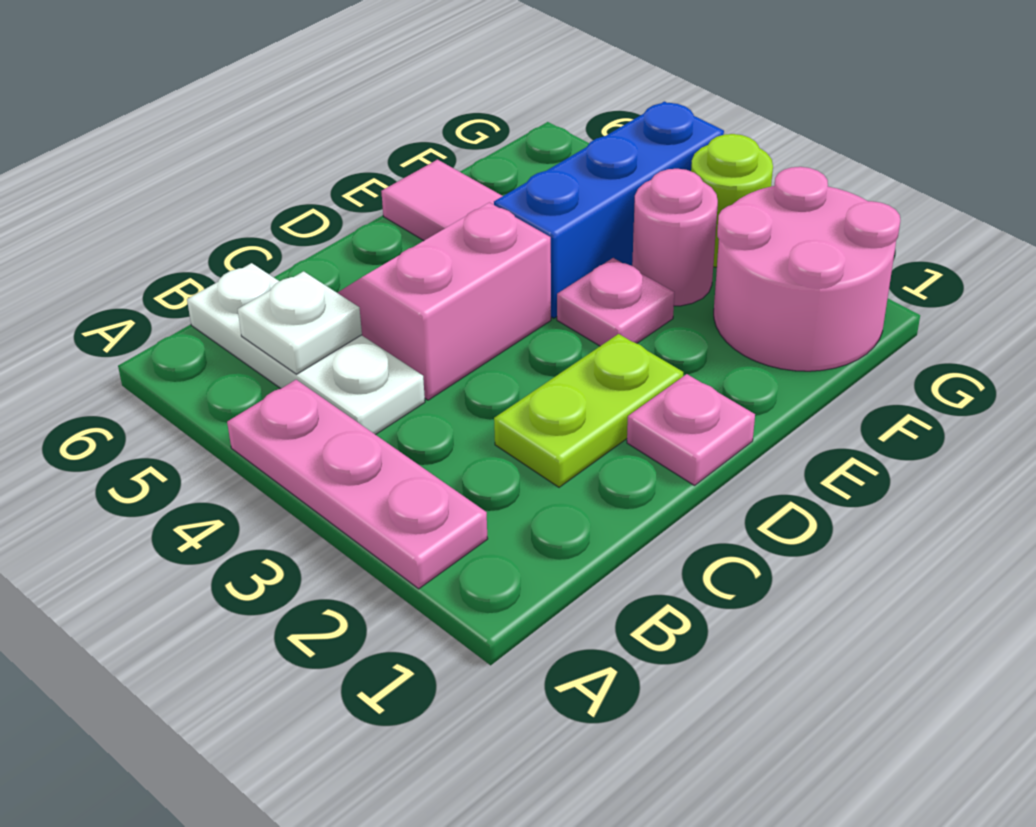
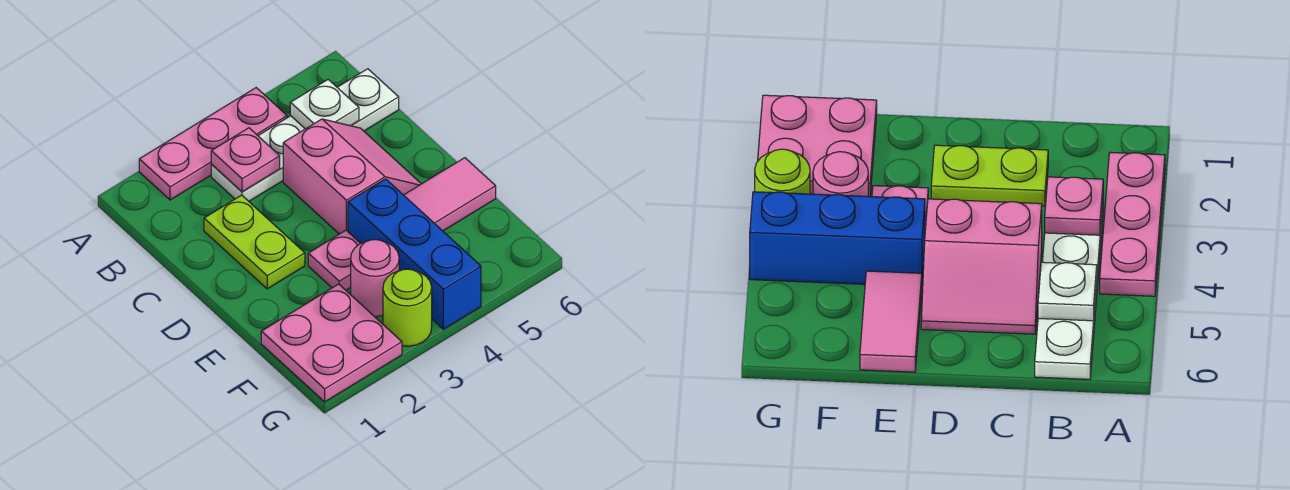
white plate B4:B6 level 1 -> white plate B3:B6 level 1
pink plate D1 level 1 -> pink plate B3 level 2
pink round brick F1:G2 level 1 -> pink plate F1:G2 level 1

